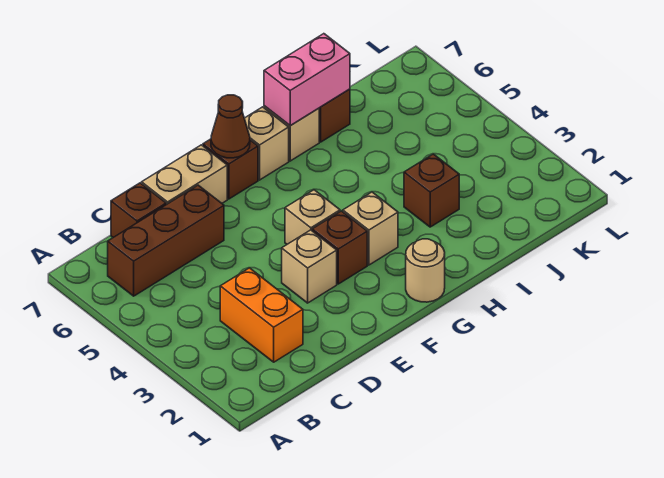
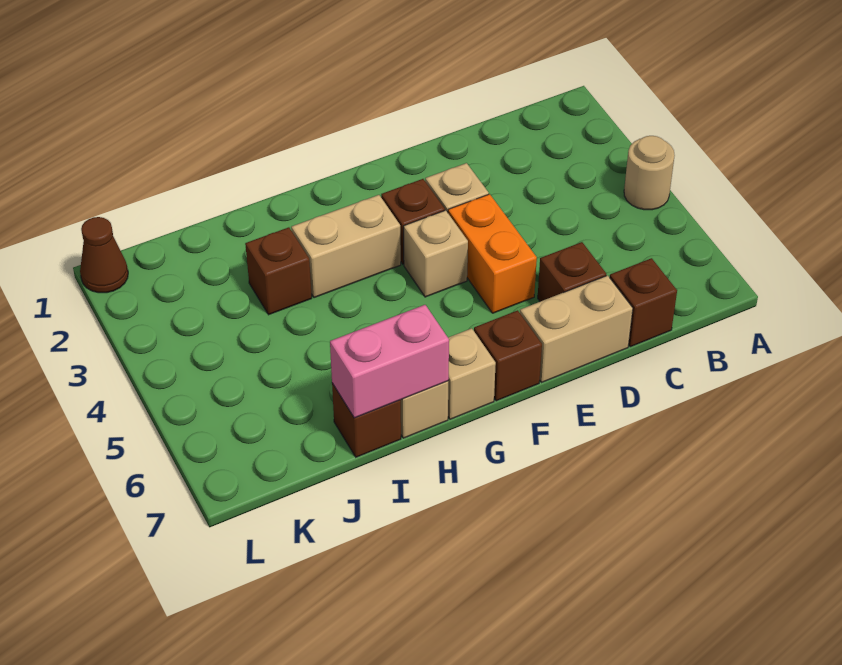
brown brick B6:D6 level 1 -> brown brick D6 level 1
orange brick C2:C3 level 1 -> orange brick E4:E5 level 1
brown cone F7 level 2 -> brown cone L1 level 1
tan round brick G1 level 1 -> tan round brick A4 level 1
tan brick G3 level 1 -> tan brick G3:H3 level 1

